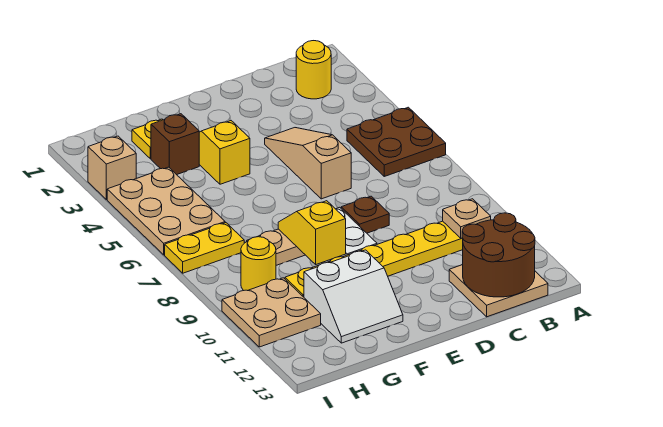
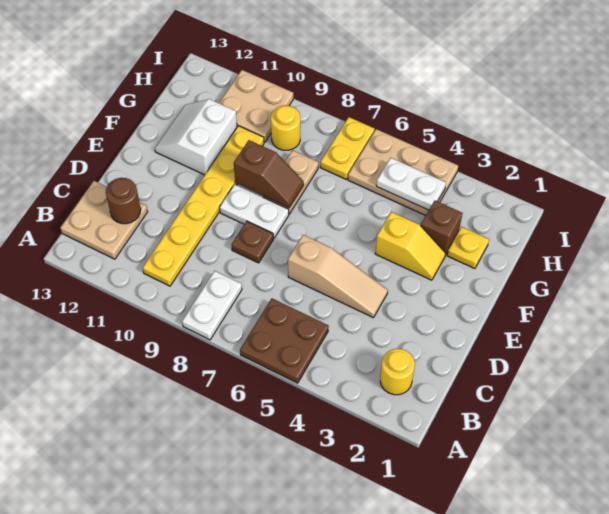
none -> white plate A8:B8 level 1
tan plate B10 level 2 -> none
brown round brick B12:C13 level 2 -> brown round brick C12 level 2
yellow slope F8:F9 level 2 top 9 -> brown slope F8:F9 level 2 top 9
none -> white plate H4:H5 level 2
tan brick I3 level 1 -> none

